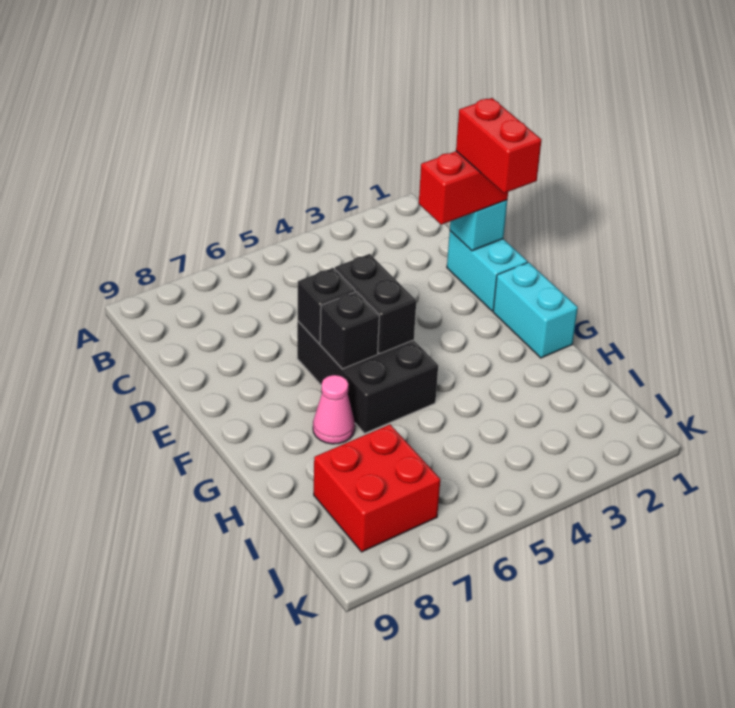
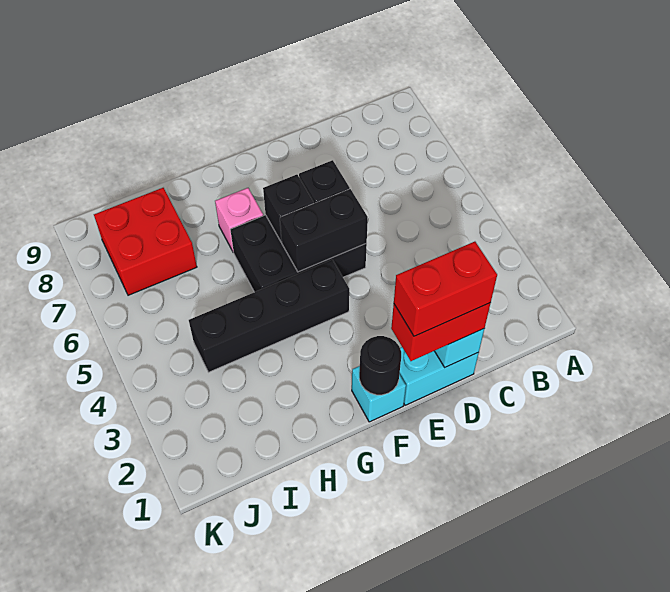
red brick D1:D2 level 3 -> red brick D1:E1 level 3
cyan brick F1:G1 level 1 -> cyan brick F1 level 1
none -> black round brick F1 level 2
none -> black brick F4:I4 level 1
pink cone G7 level 1 -> pink brick G7 level 1

